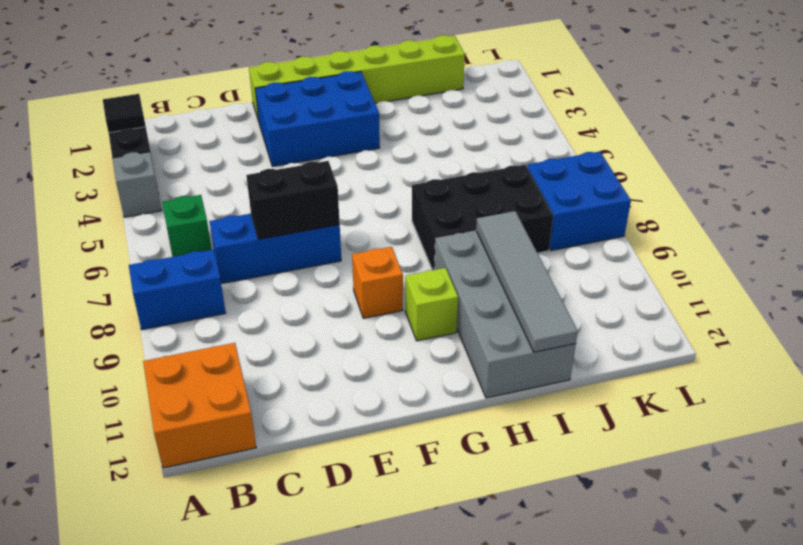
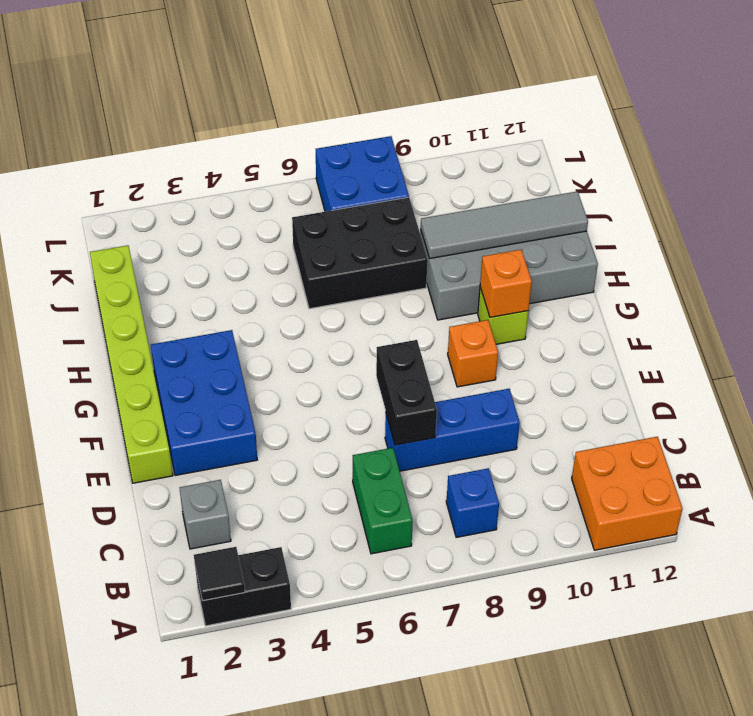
grey brick A4 level 1 -> grey brick C2 level 1
blue brick A8:B8 level 1 -> blue brick B8 level 1
green brick B6 level 1 -> green brick B6:C6 level 1
blue brick C7:E7 level 1 -> blue brick D7:D9 level 1
none -> orange brick G10 level 2
black brick H7:J8 level 1 -> black brick I6:J8 level 1

